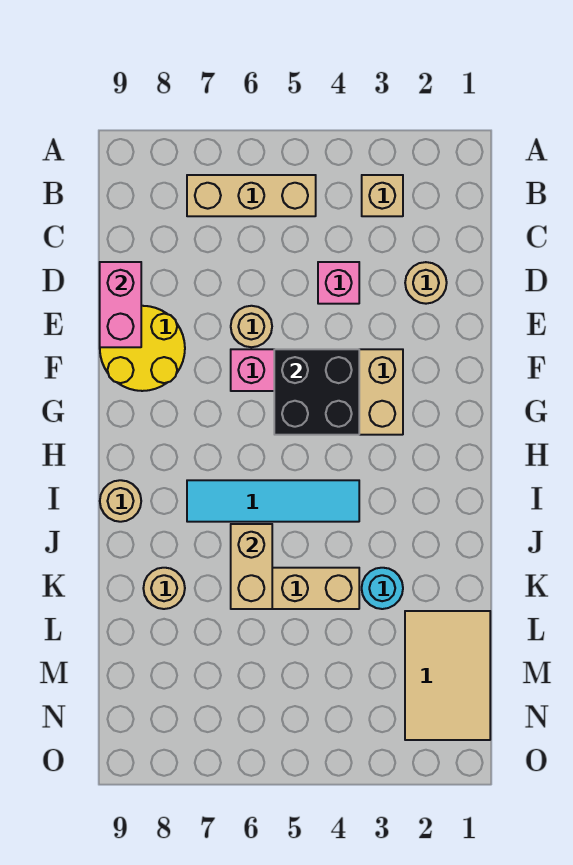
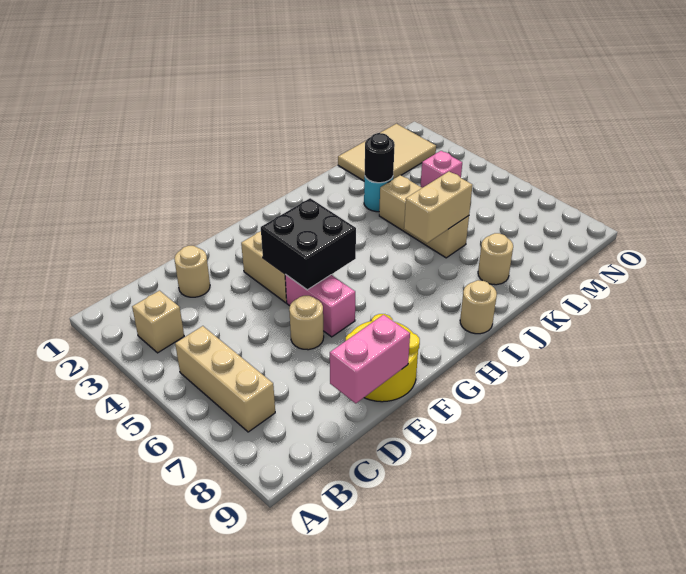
pink brick D4 level 1 -> pink brick M4 level 1
cyan tile I4:I7 level 1 -> none
none -> black round brick K3 level 2

